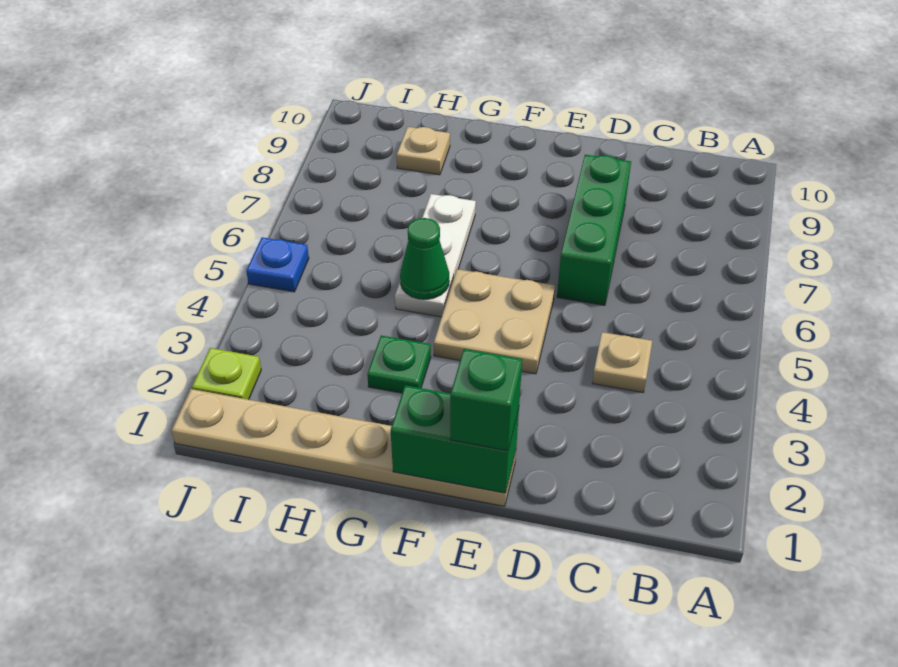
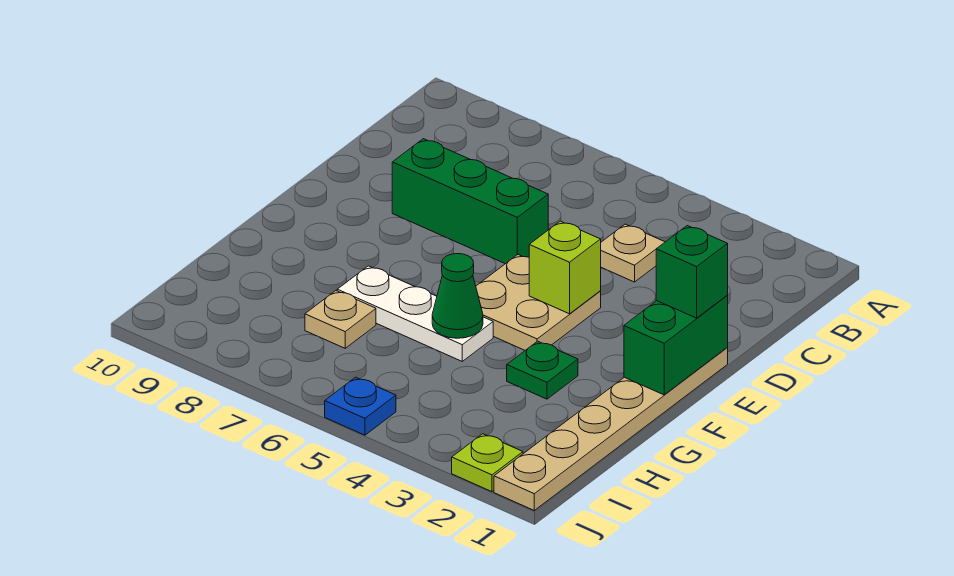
none -> lime brick E4 level 2
tan plate H9 level 1 -> tan plate H7 level 1

